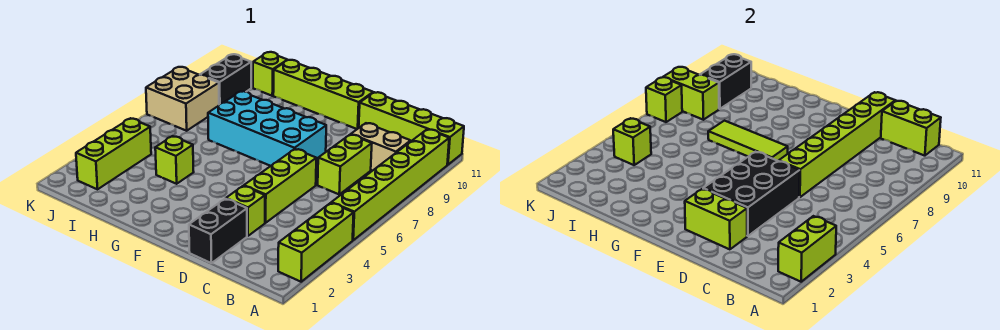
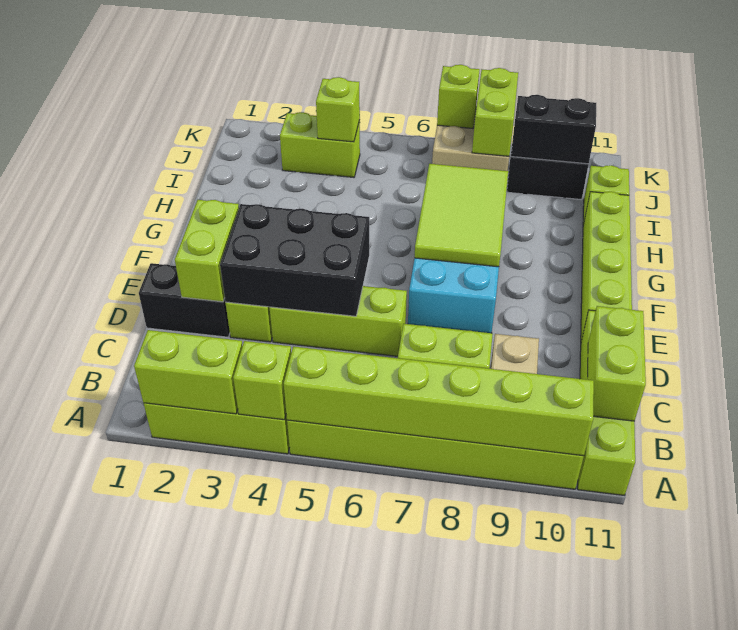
lime brick D6:D11 level 2 -> lime brick A5:A10 level 2
lime tile F7:H7 level 2 -> lime tile F7:H8 level 2
lime brick H4 level 1 -> lime brick A4 level 2
lime brick J2:J4 level 1 -> lime brick J3:J4 level 1

